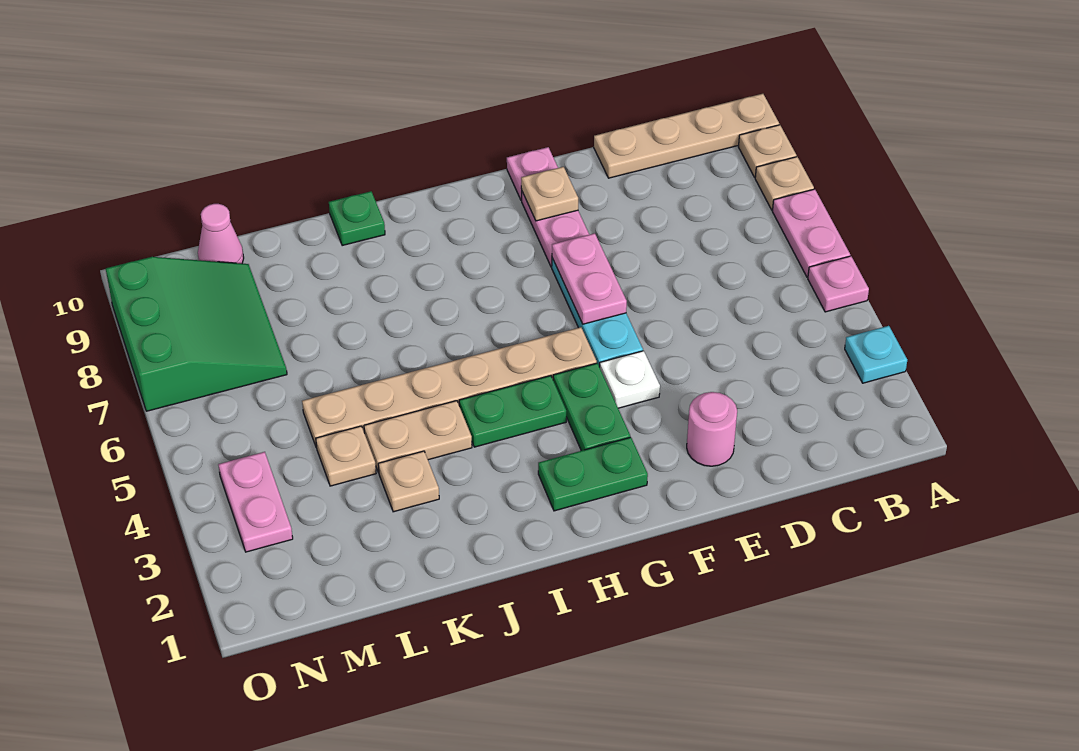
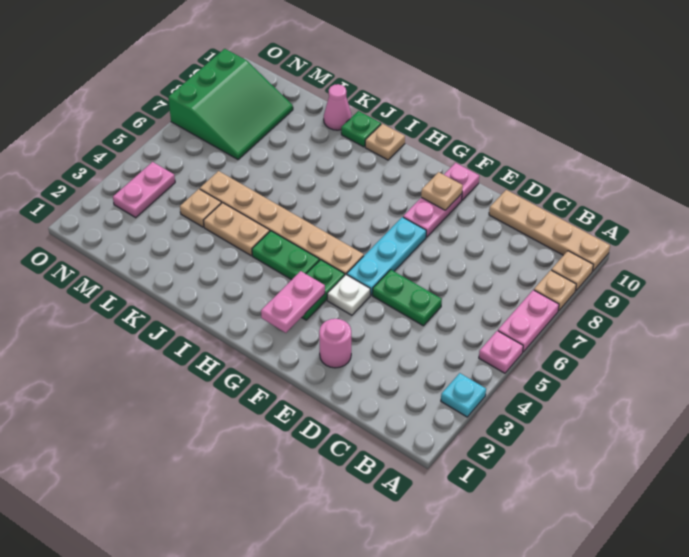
pink plate F6:F7 level 2 -> pink plate G2:G3 level 2
green plate G2:H2 level 1 -> green plate D5:E5 level 1
tan plate K3 level 1 -> tan plate I10 level 1
pink cone M10 level 1 -> pink cone K10 level 1

